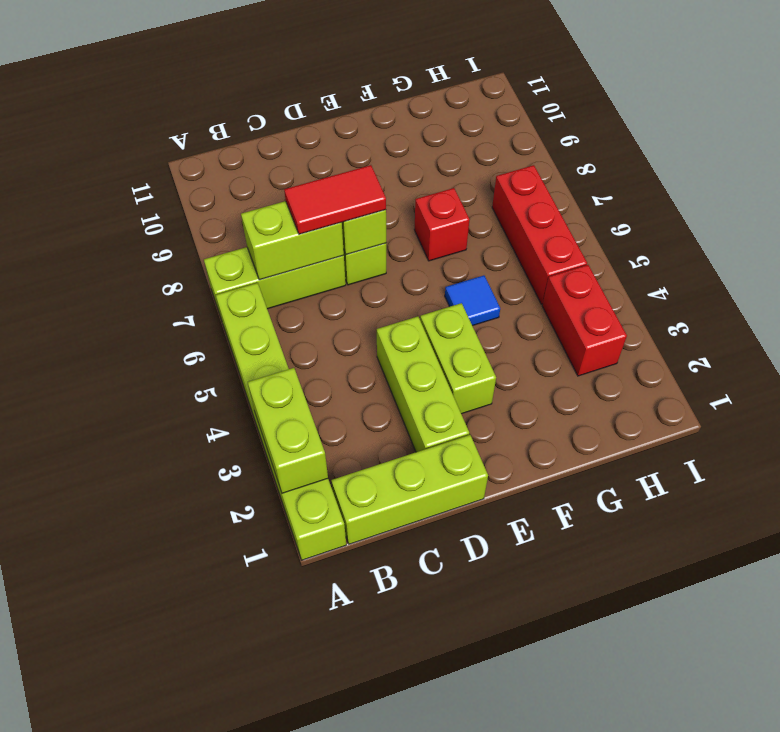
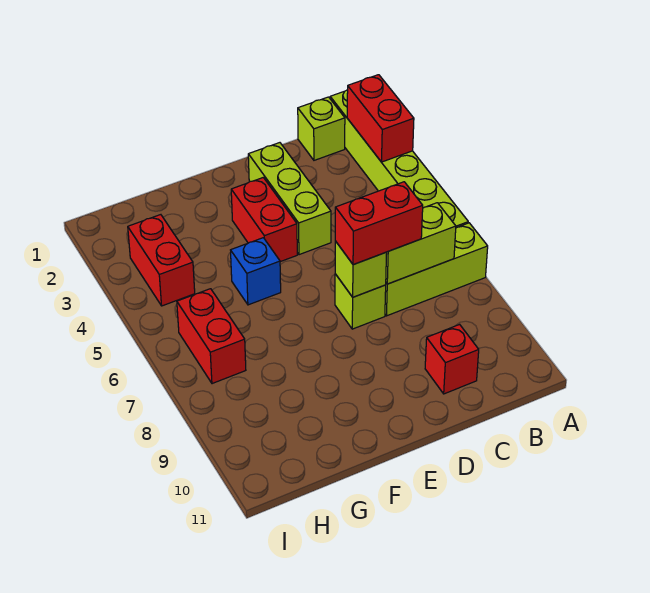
lime brick A2:A3 level 2 -> red brick A2:A3 level 2
lime brick B1:D1 level 1 -> lime brick B1 level 1
red tile C7:D7 level 3 -> red brick C7:D7 level 3
lime brick E3:E4 level 1 -> red brick E3:E4 level 1
blue tile F5 level 1 -> blue brick F5 level 1
red brick F7 level 1 -> red brick C10 level 1
red brick H5:H7 level 1 -> red brick H6:H7 level 1

